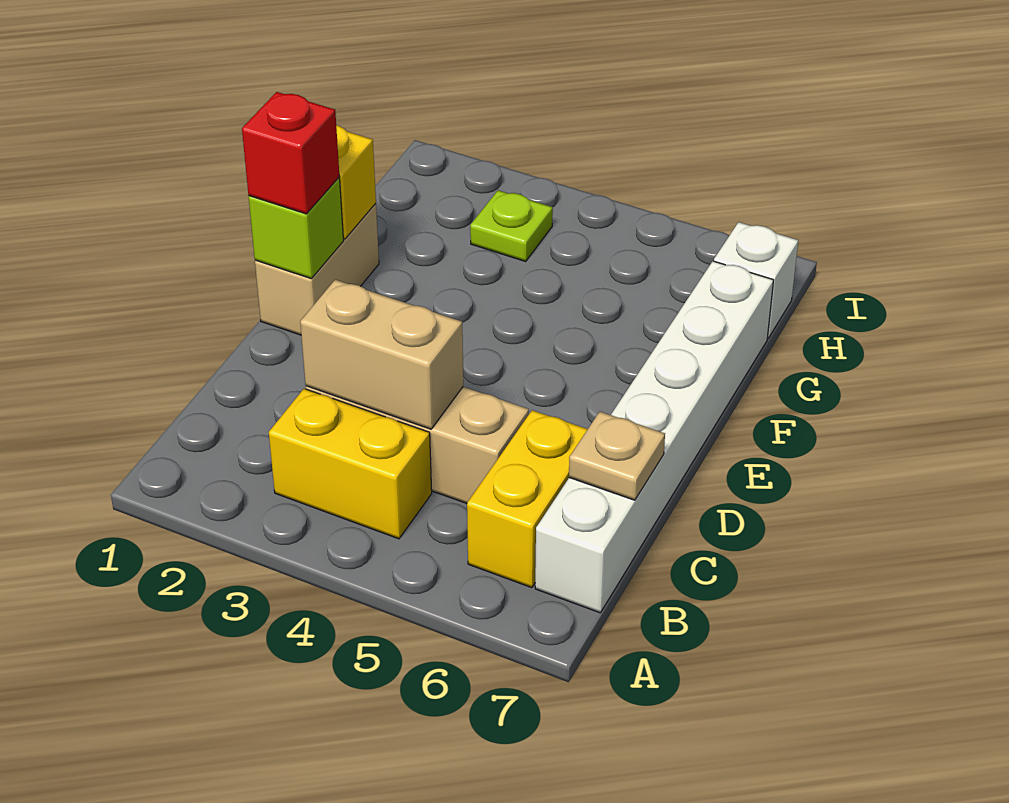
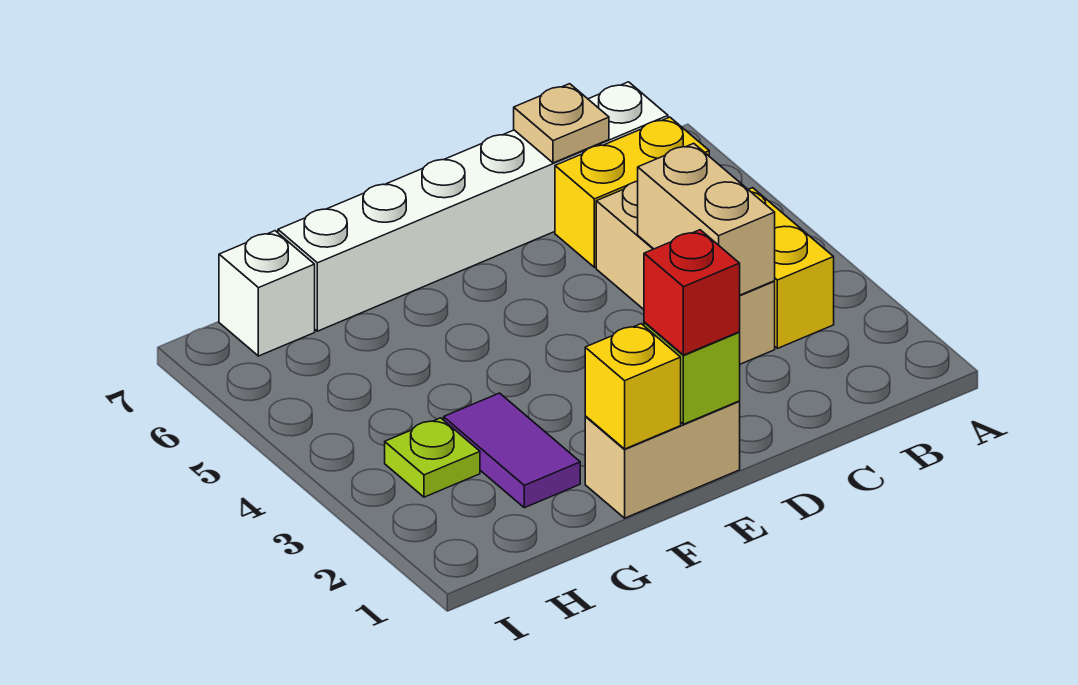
none -> purple tile G2:G3 level 1

